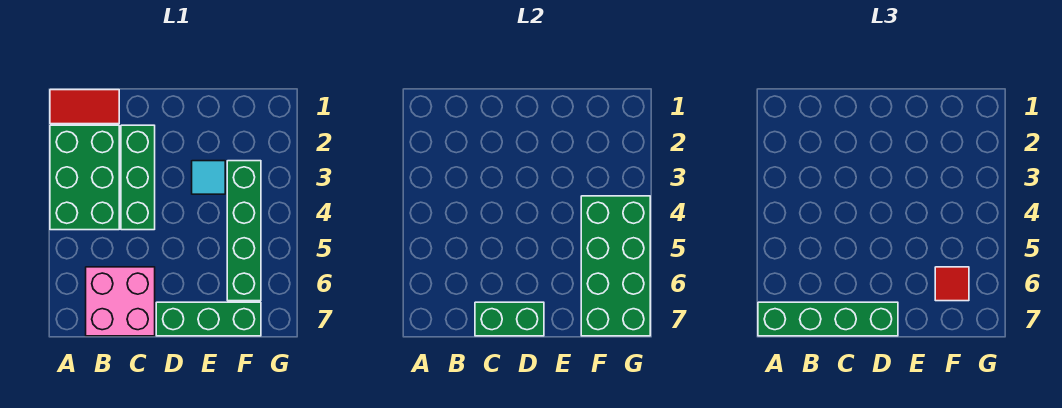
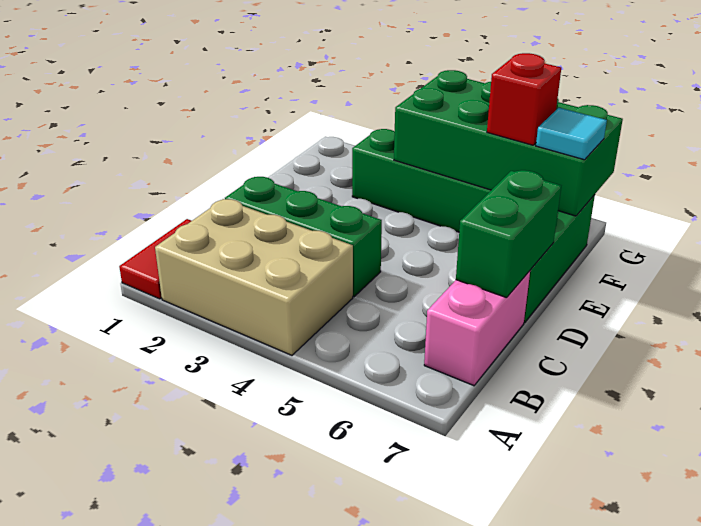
green brick A2:B4 level 1 -> tan brick A2:B4 level 1
green brick A7:D7 level 3 -> none
pink brick B6:C7 level 1 -> pink brick B7:C7 level 1
cyan tile E3 level 1 -> cyan tile F7 level 3
red tile F6 level 3 -> red brick F6 level 3

